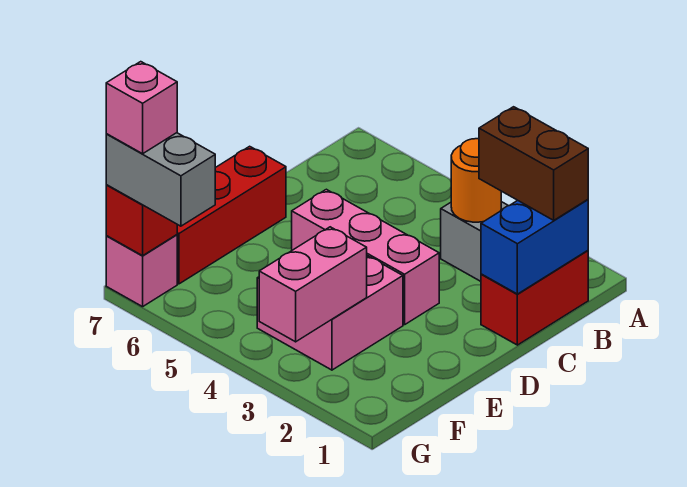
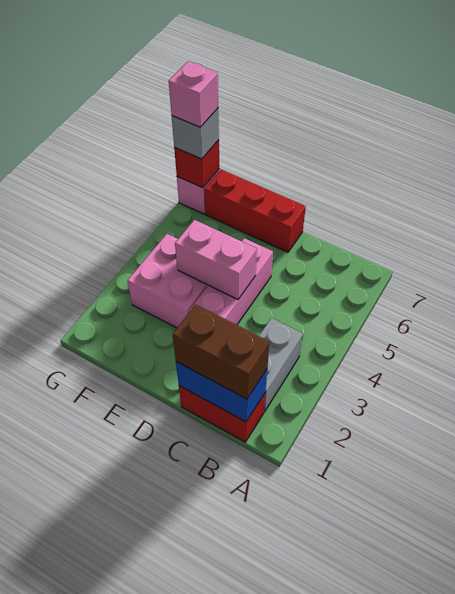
brown brick B1:B2 level 3 -> brown brick B1:C1 level 3
orange round brick B3 level 2 -> none
pink brick F3:G3 level 2 -> pink brick D4:E4 level 2
grey brick G6:G7 level 3 -> grey brick G7 level 3

